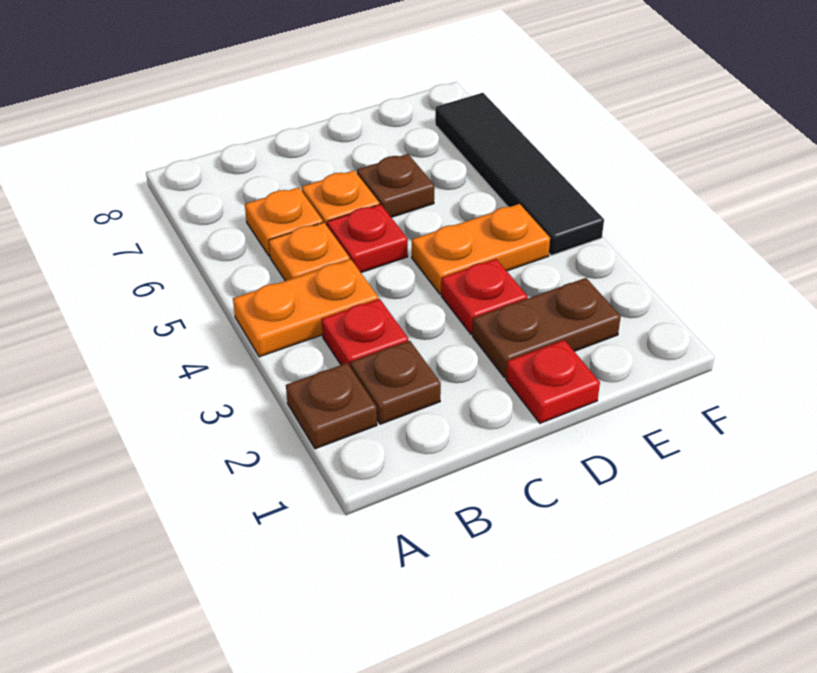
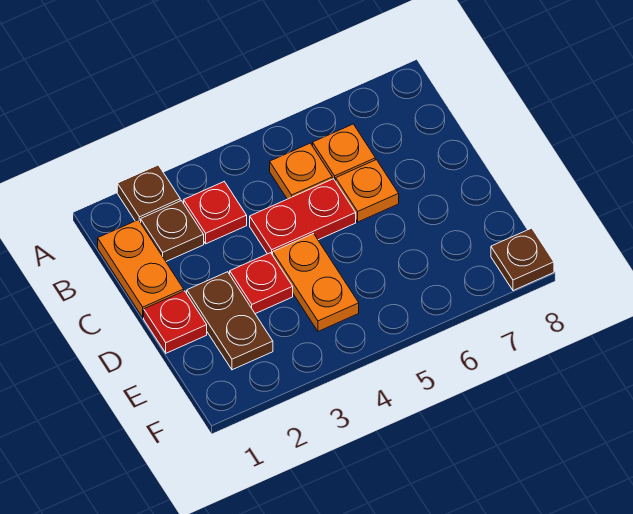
orange plate A4:B4 level 1 -> orange plate B1:C1 level 1
red plate C5 level 1 -> red plate C4:C5 level 1
brown plate D6 level 1 -> brown plate F8 level 1
black tile F4:F7 level 1 -> none

